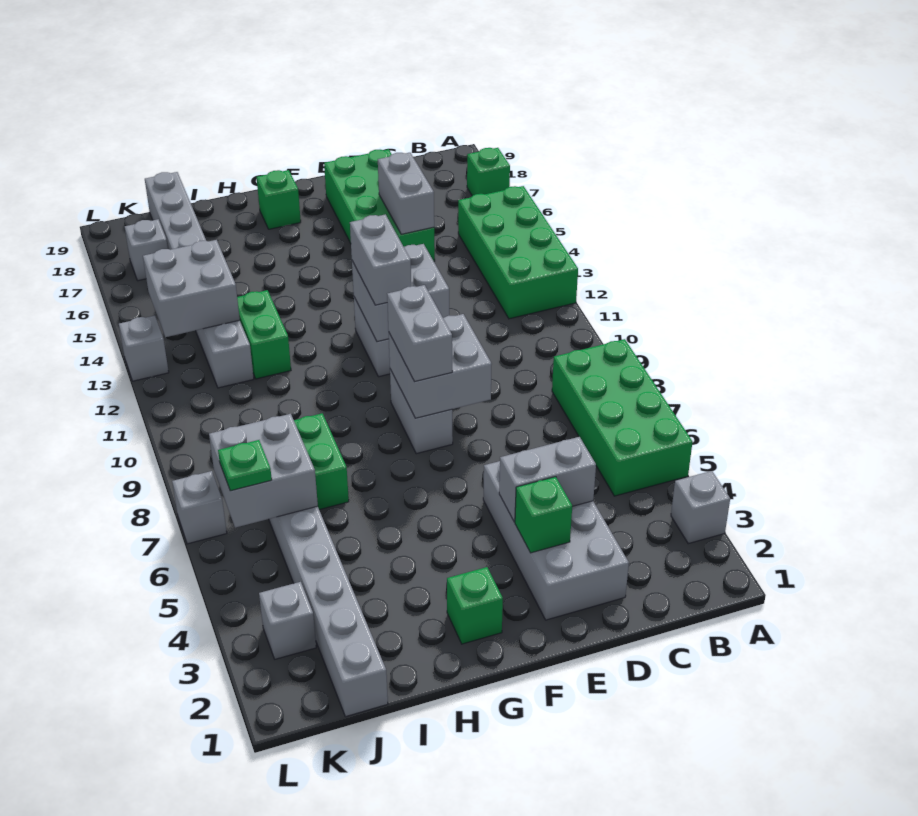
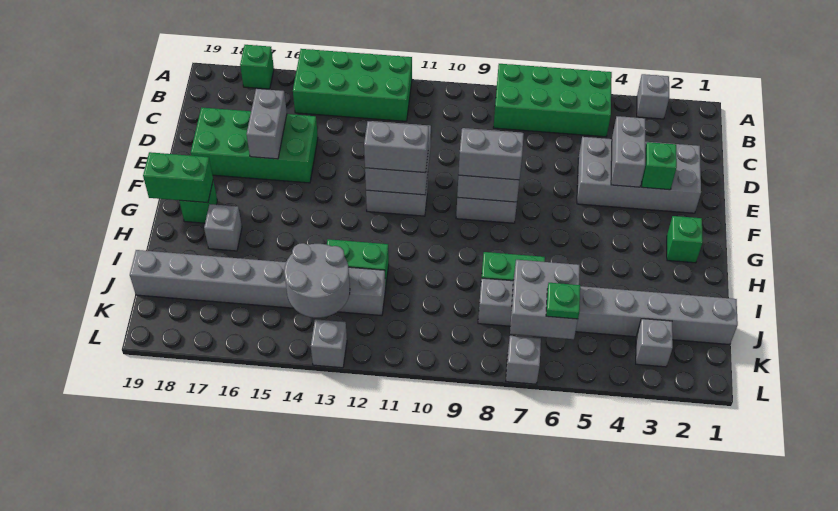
grey brick D15:D16 level 2 -> grey brick D16:E16 level 2
none -> green brick G18:G19 level 2
grey brick J13:K14 level 2 -> grey round brick J13:K14 level 2
grey brick K17 level 1 -> grey brick H17 level 1

